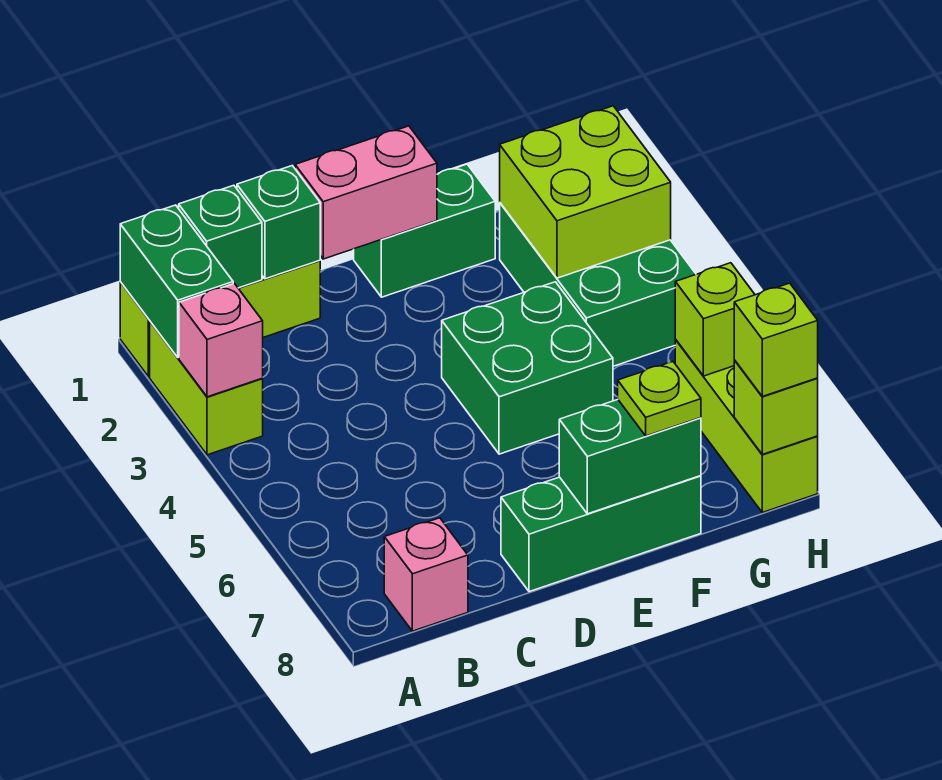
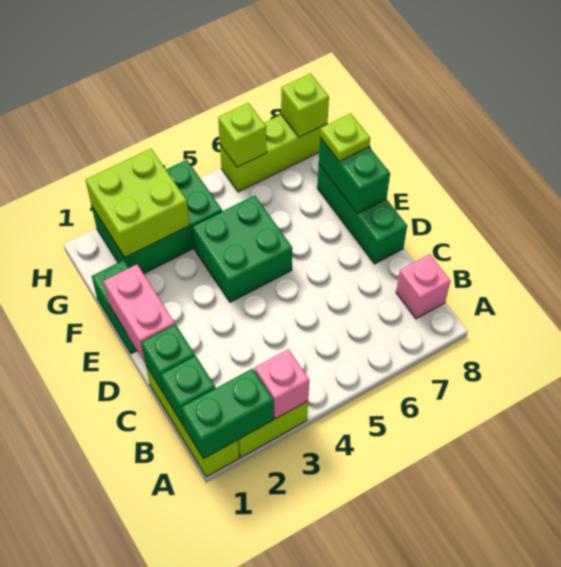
lime brick H8 level 3 -> none

